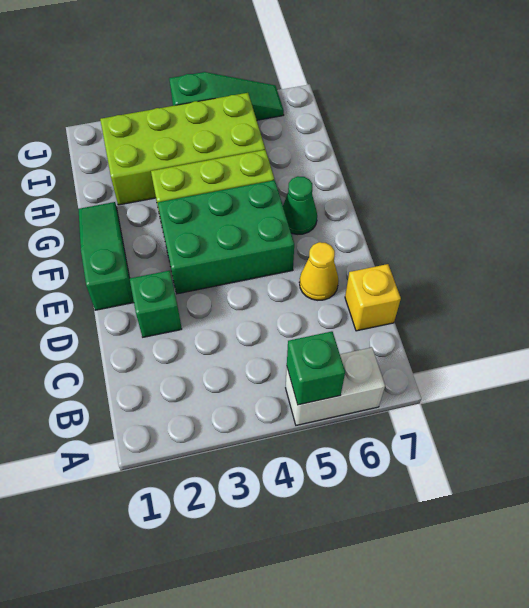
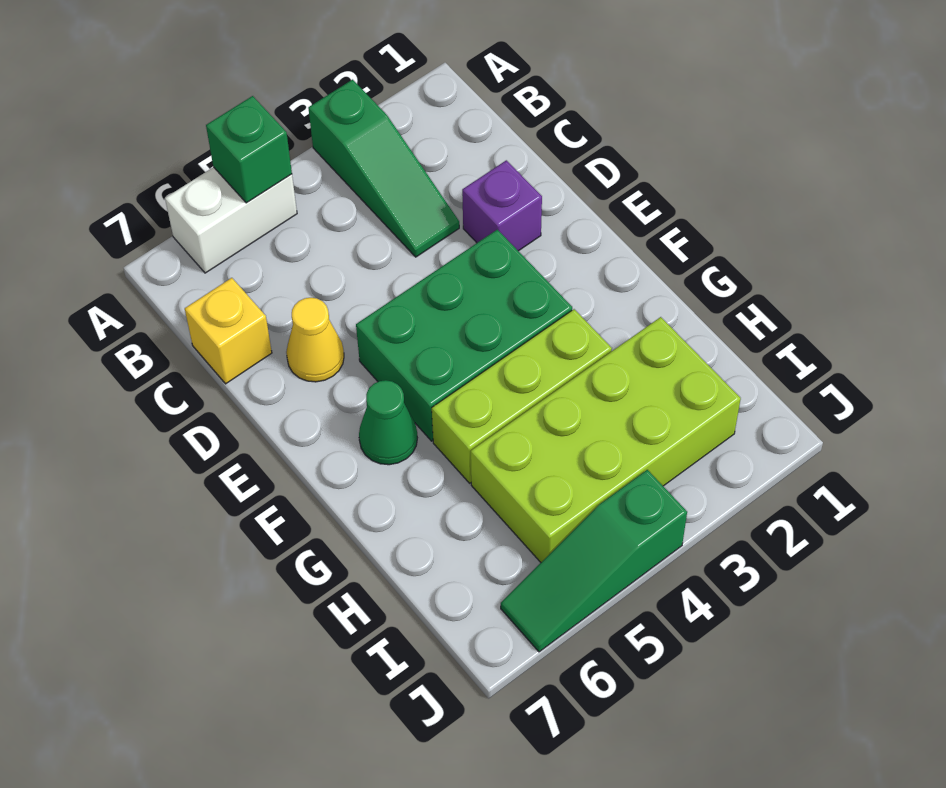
green brick D2 level 1 -> purple brick D2 level 1
green slope E1:G1 level 1 top E -> green slope A3:C3 level 1 top A

